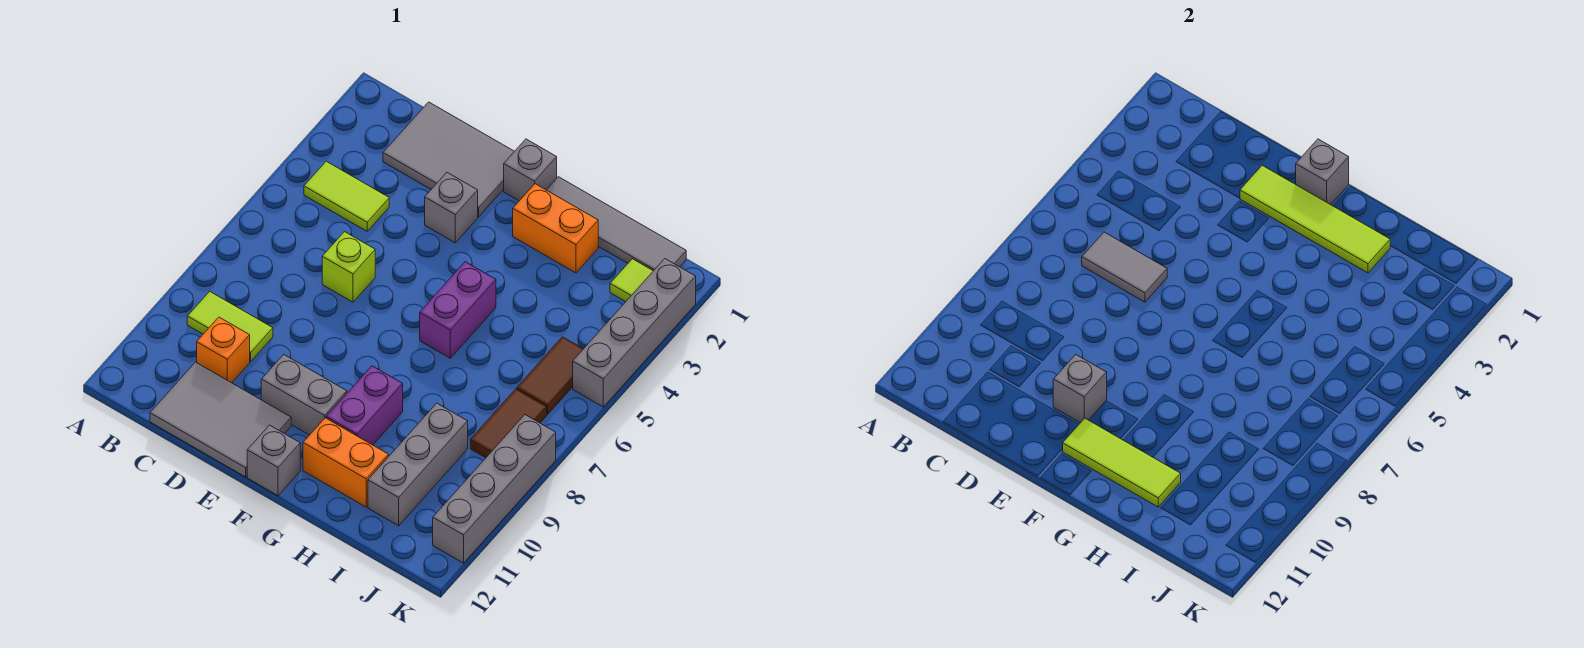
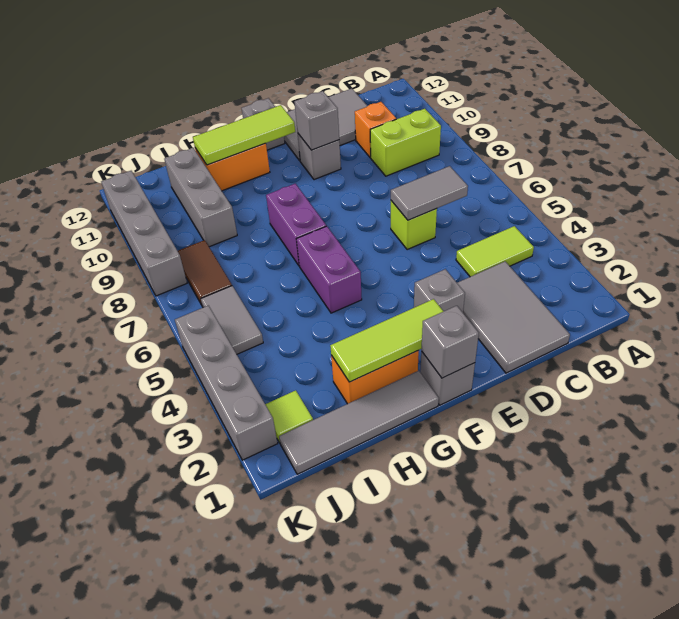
lime tile B9:C9 level 1 -> lime brick B9:C9 level 1
grey tile C1:E2 level 1 -> grey tile C1:D3 level 1
lime tile E2:H2 level 2 -> lime tile F2:H2 level 2
grey brick E10:F10 level 1 -> grey brick E10 level 1
purple brick G9:G10 level 1 -> purple brick G7:G8 level 1
brown tile J5:J6 level 1 -> grey tile J5:J6 level 1

